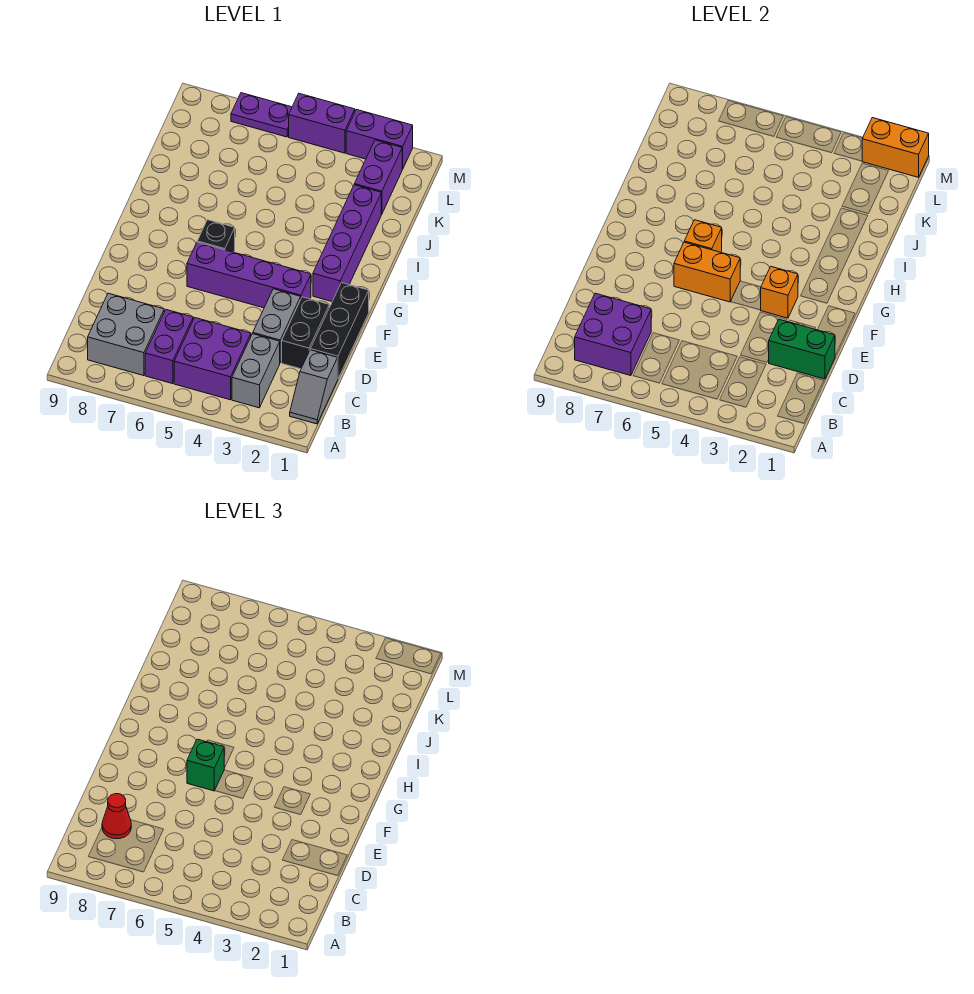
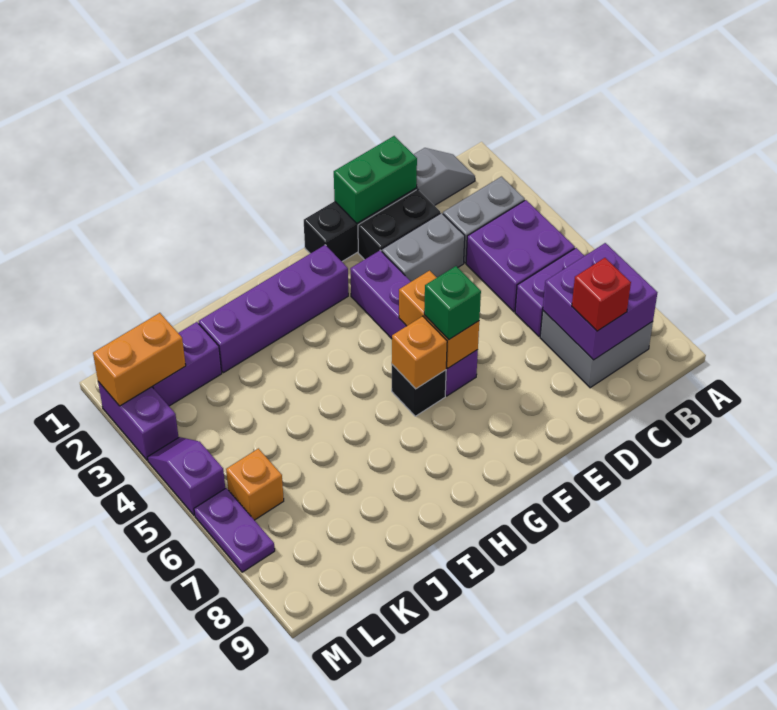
red cone C8 level 3 -> red brick C8 level 3
green brick D1:D2 level 2 -> green brick D1:E1 level 2
orange brick F3 level 2 -> orange brick L6 level 1
orange brick M1:M2 level 2 -> orange brick L2:M2 level 2
purple brick M4:M5 level 1 -> purple slope M4:M5 level 1 top 5

